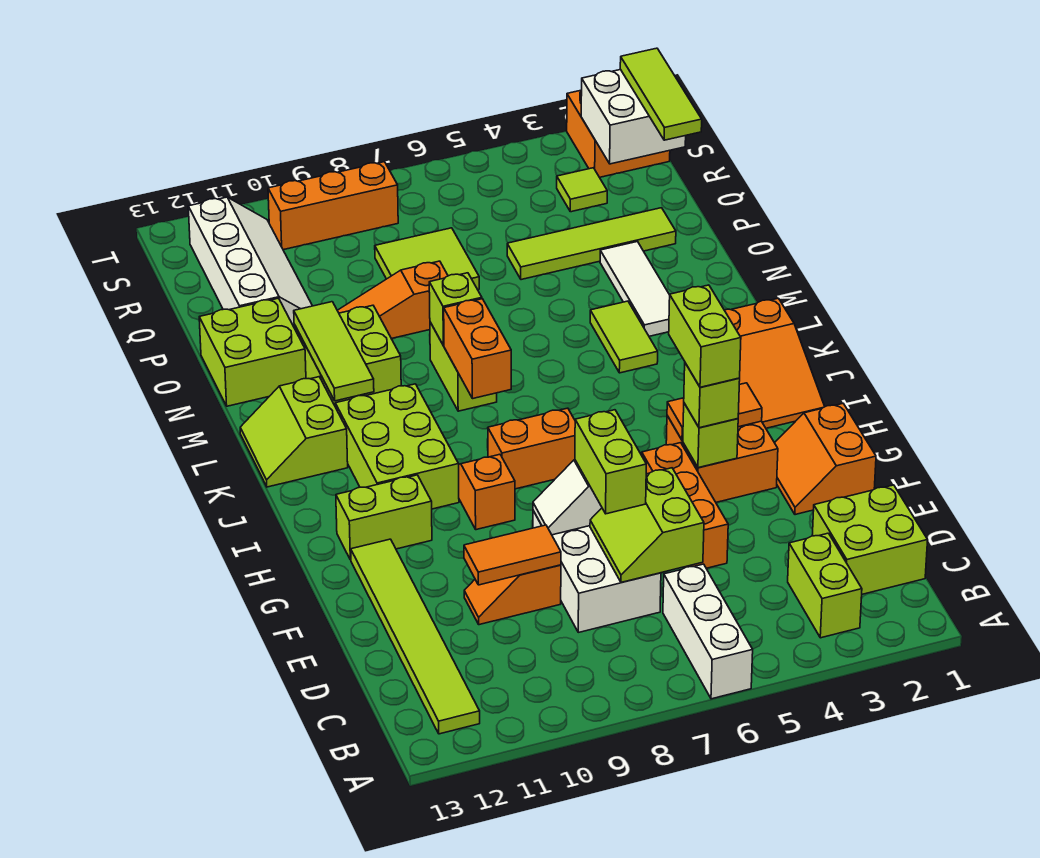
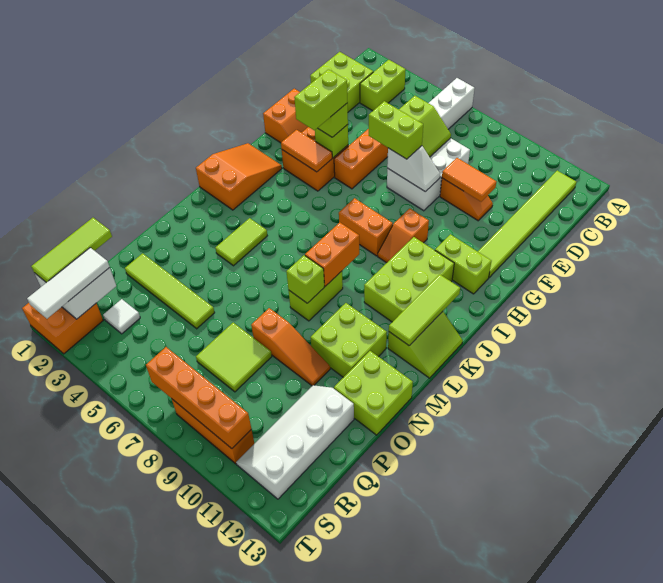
lime brick E7:F7 level 3 -> lime brick F6:F7 level 3
lime tile L11:N11 level 2 -> lime tile J12:L12 level 2
white tile M3:O3 level 1 -> white tile R2:T2 level 3
lime tile R3 level 1 -> white tile R3 level 1
none -> orange brick S7:S10 level 2

